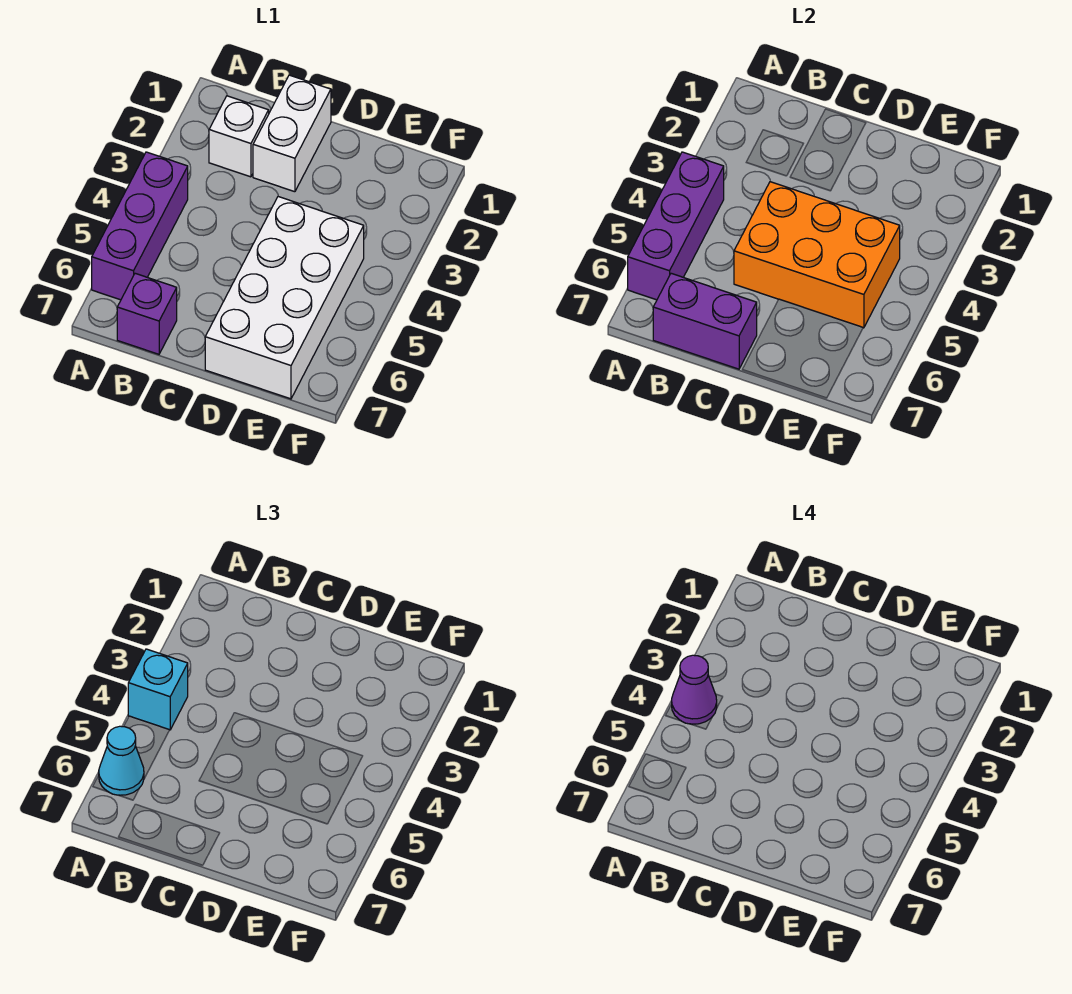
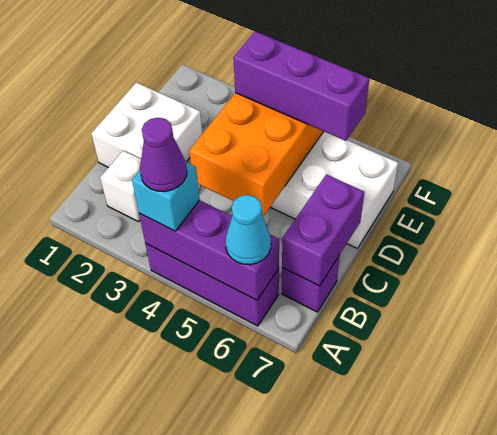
white brick C1:C2 level 1 -> white brick C1:D2 level 1
none -> purple brick E4:E6 level 3

